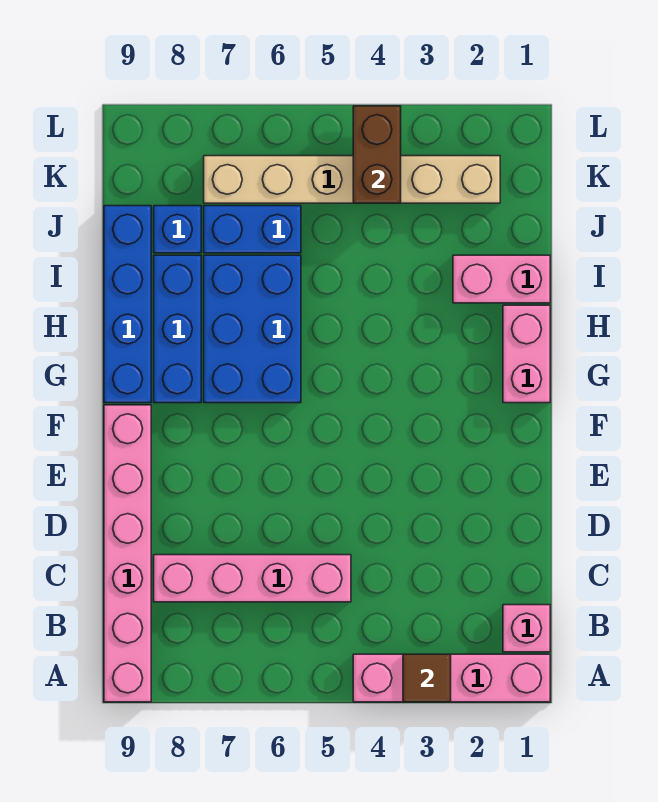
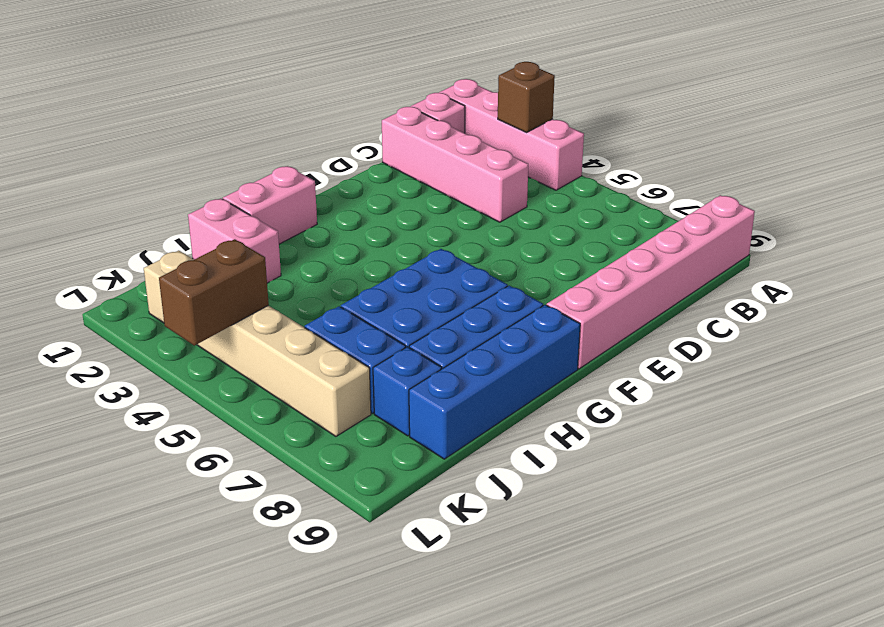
brown tile A3 level 2 -> brown brick A3 level 2
pink brick C5:C8 level 1 -> pink brick C1:C4 level 1

